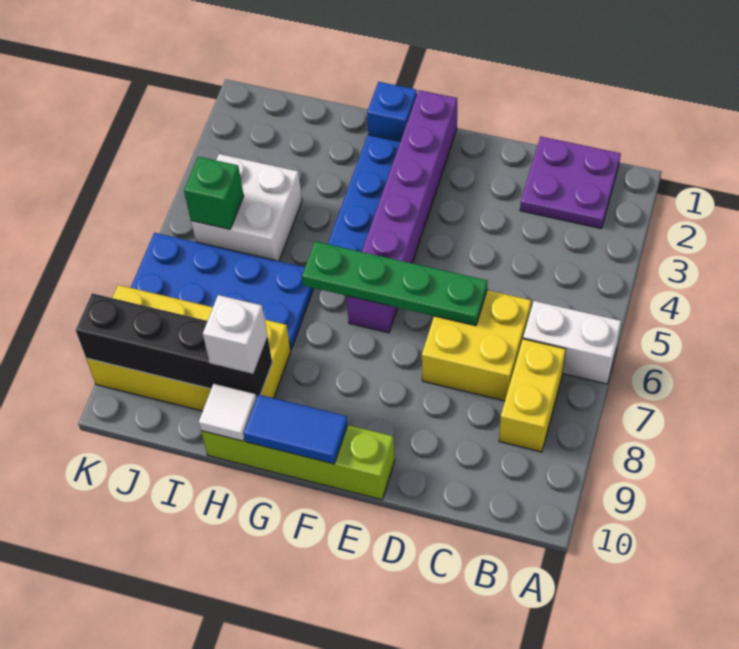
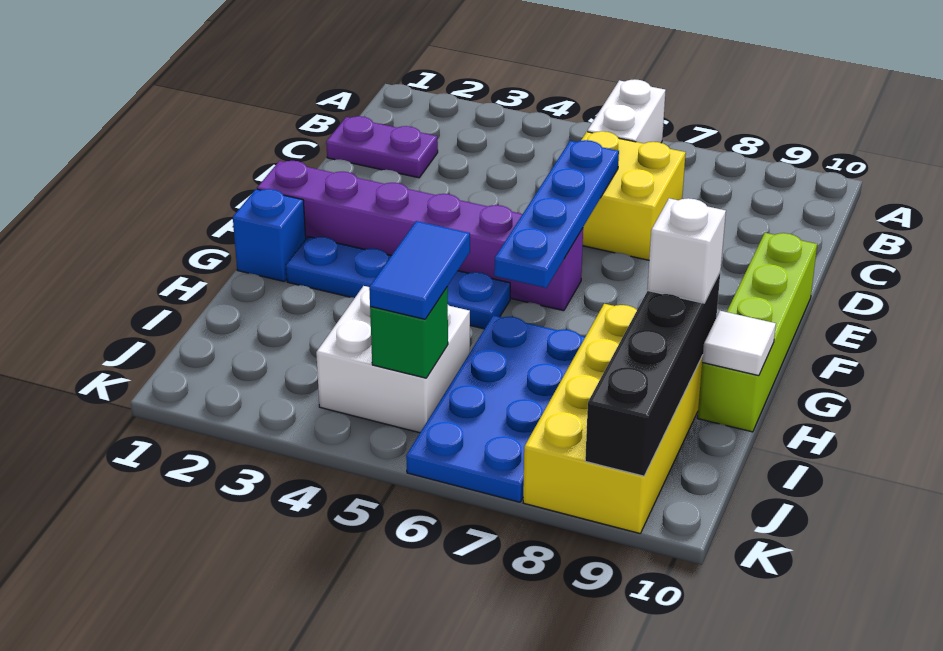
purple plate B1:C2 level 1 -> purple plate C1:C2 level 1
yellow brick B7:B8 level 1 -> none
green plate D6:G6 level 2 -> blue plate D6:G6 level 2
blue tile F10:G10 level 2 -> blue tile I5:J5 level 3

